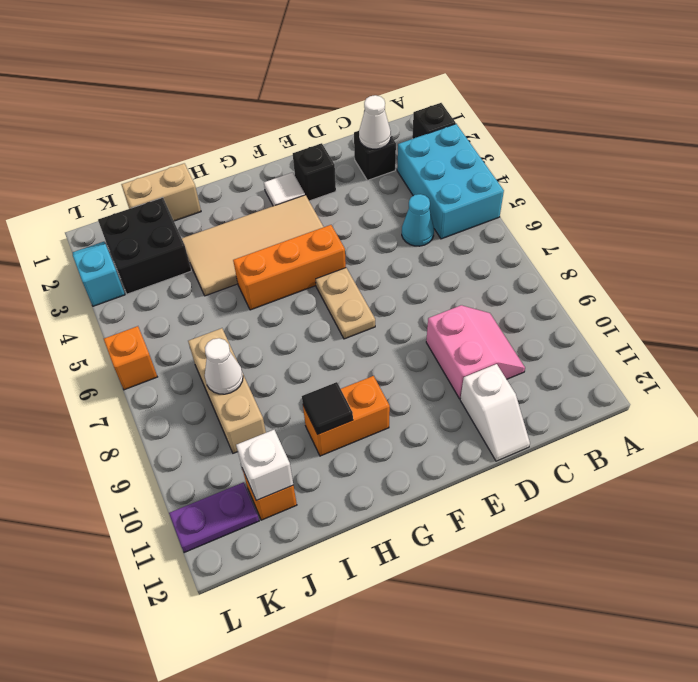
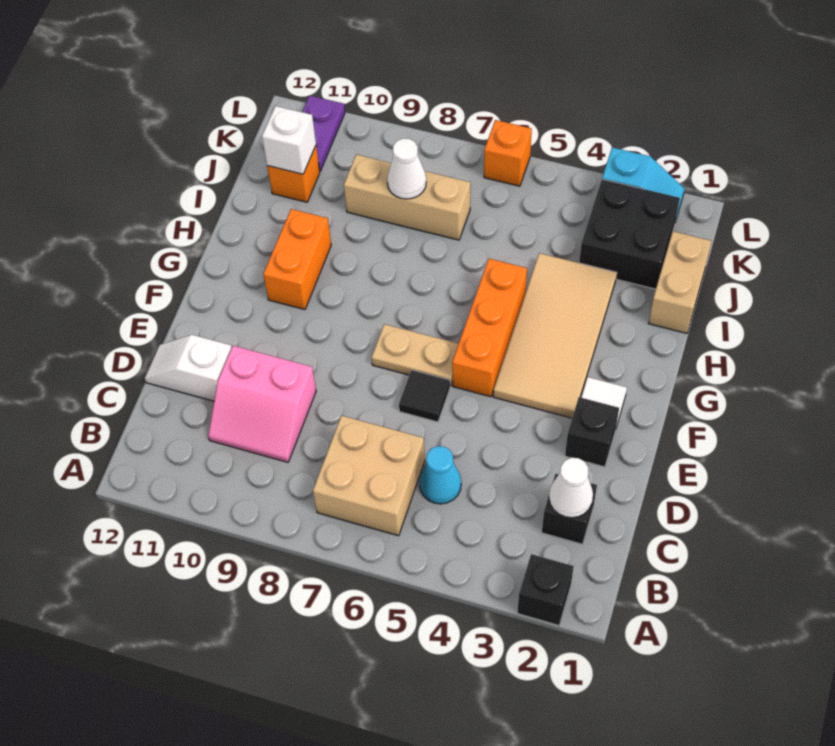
cyan brick A3:B5 level 1 -> none
none -> tan brick B6:C7 level 1
black tile H10 level 2 -> black tile E6 level 1

